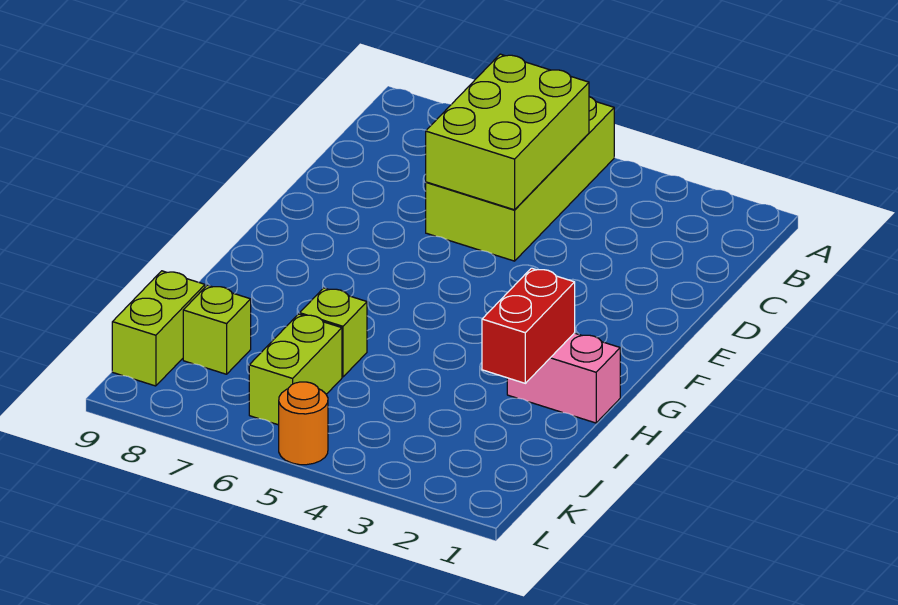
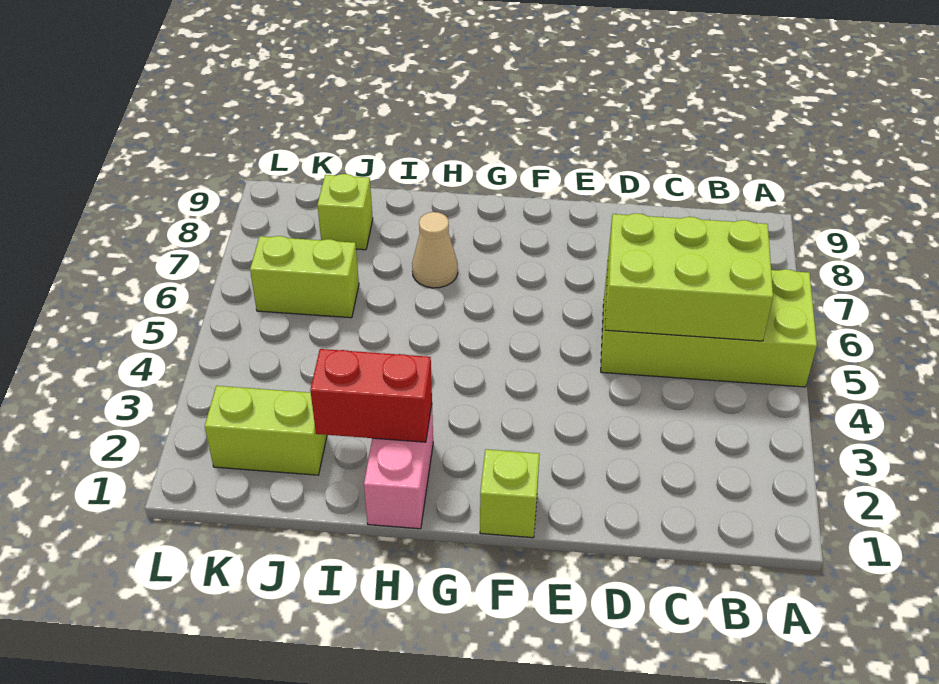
none -> tan cone H7 level 1
lime brick I6 level 1 -> lime brick F1 level 1
lime brick J9:K9 level 1 -> lime brick J2:K2 level 1
orange round brick L5 level 1 -> none

